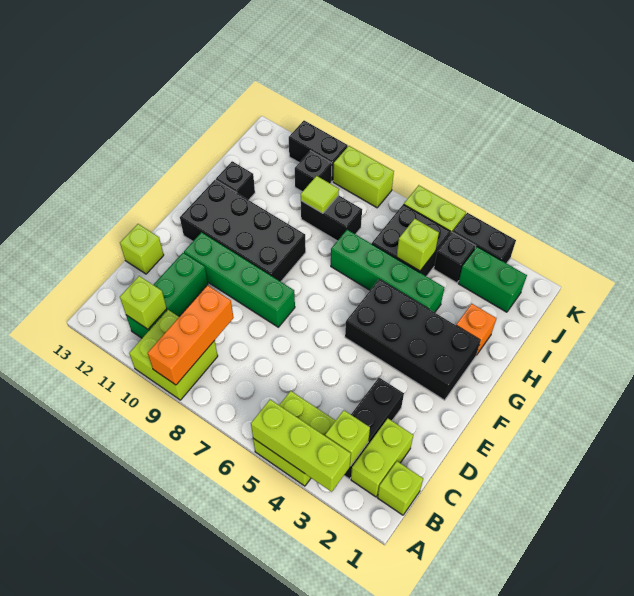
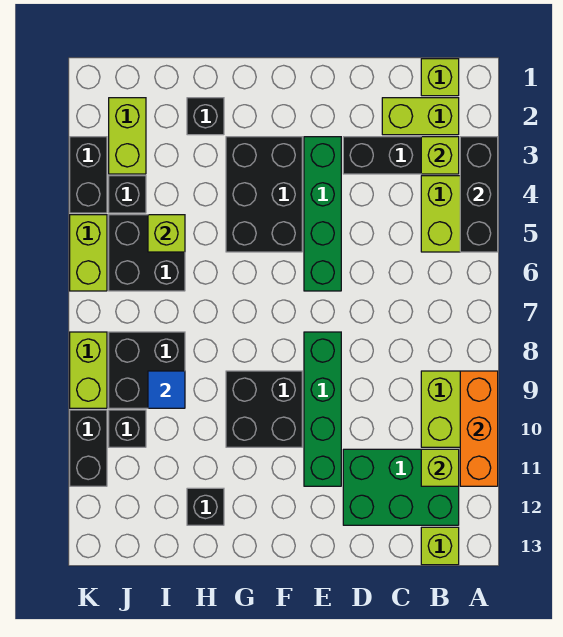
lime brick A3:A5 level 2 -> black brick A3:A5 level 2
orange brick A9:C9 level 2 -> orange brick A9:A11 level 2
green brick B11:D11 level 1 -> green brick B11:D12 level 1
lime brick D13 level 1 -> lime brick B13 level 1
black brick F2:G5 level 1 -> black brick F3:G5 level 1
black brick F9:G12 level 1 -> black brick F9:G10 level 1
orange brick H2 level 1 -> black brick H2 level 1
green brick H4:H7 level 1 -> green brick E3:E6 level 1
black brick I8:I9 level 1 -> black brick I8:J9 level 1
lime tile I9 level 2 -> blue tile I9 level 2
green brick J2:J3 level 1 -> lime brick J2:J3 level 1

